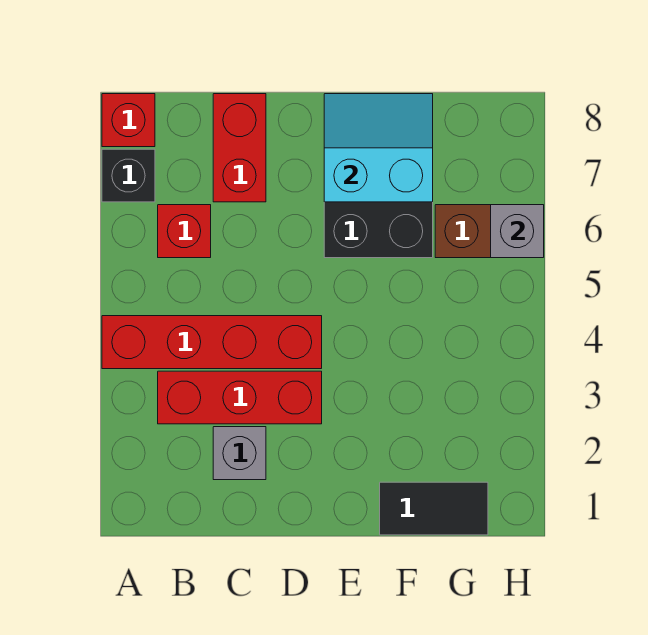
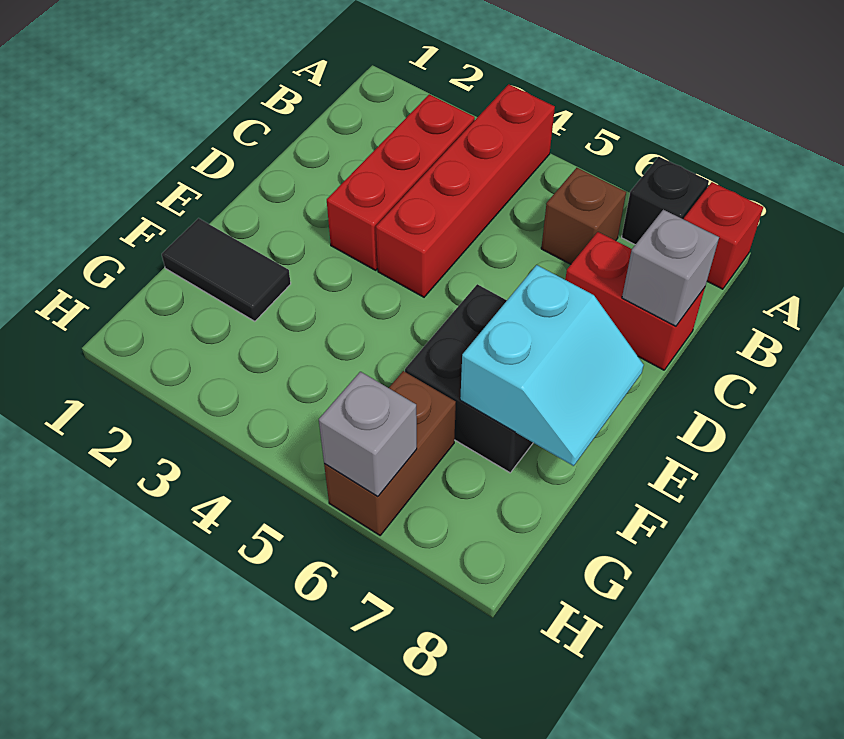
red brick B6 level 1 -> brown brick B6 level 1
grey brick C2 level 1 -> grey brick C8 level 2
black tile F1:G1 level 1 -> black tile F1:F2 level 1

